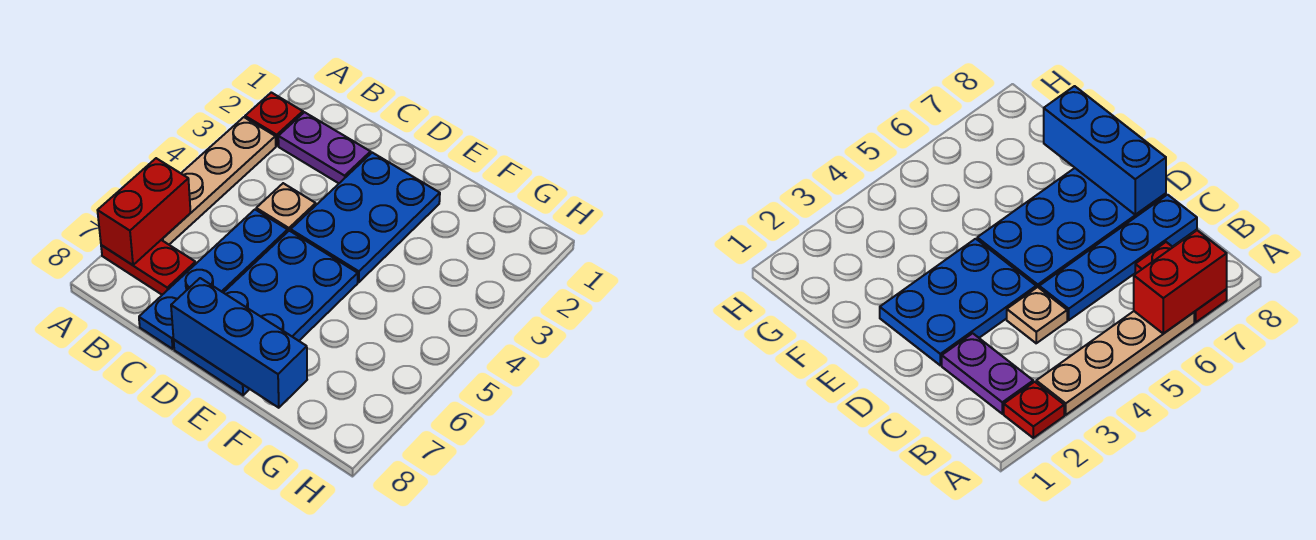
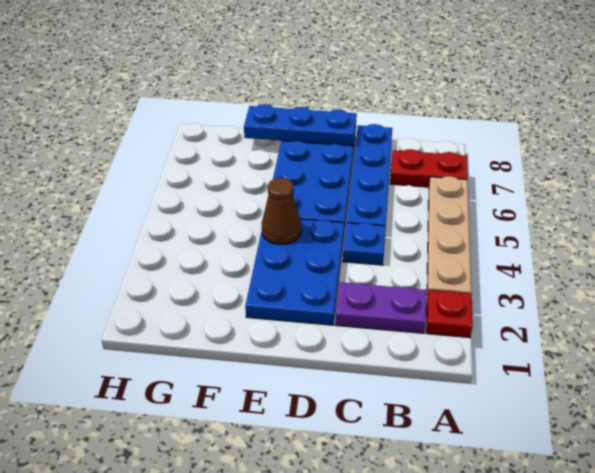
red brick A6:A7 level 2 -> none
tan plate C4 level 1 -> blue plate C4 level 1
blue brick D8:F8 level 2 -> blue plate D8:F8 level 2
none -> brown cone E4 level 2

